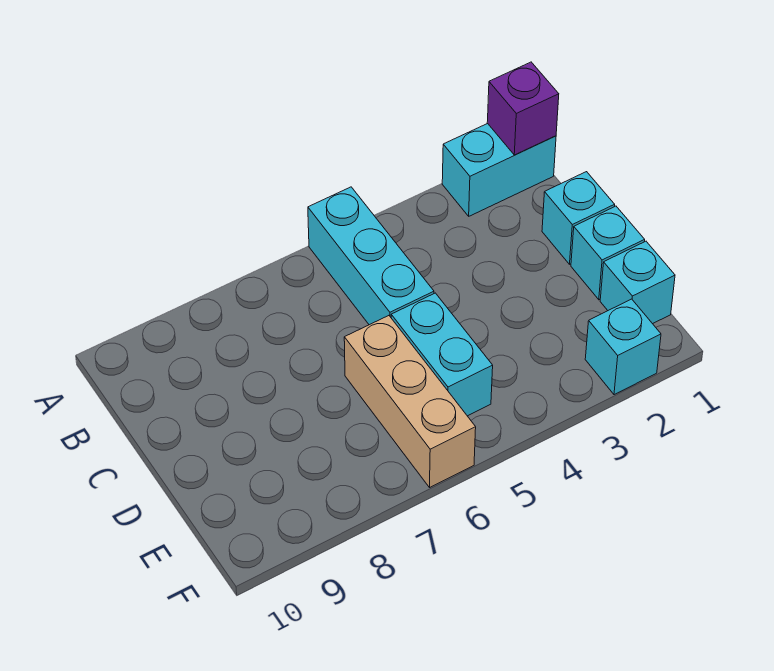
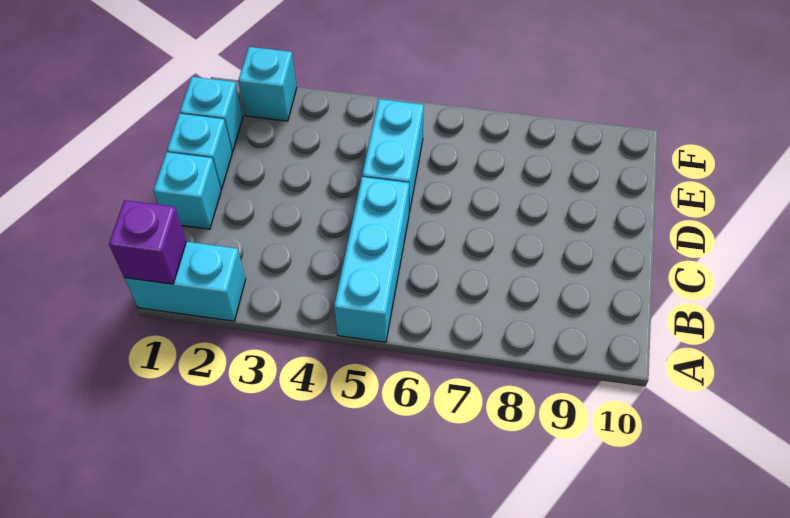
tan brick D6:F6 level 1 -> none

